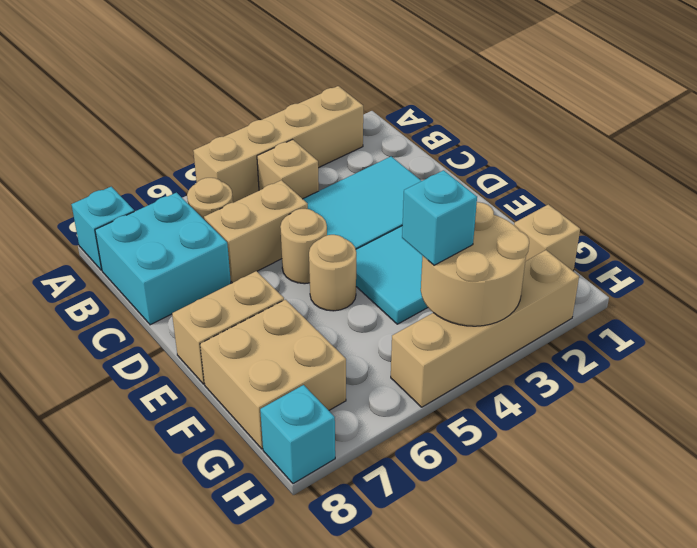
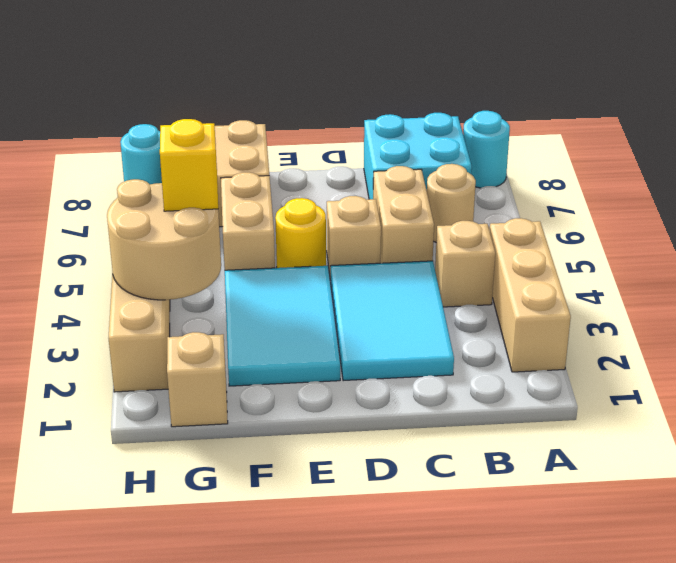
tan brick A2:A5 level 1 -> tan brick A2:A4 level 1
cyan brick A8 level 1 -> cyan round brick A8 level 1
tan round brick D5 level 1 -> tan brick D5 level 1
tan round brick E5 level 1 -> yellow round brick E5 level 1
tan brick E7:E8 level 1 -> tan brick F5:F6 level 1
cyan brick G4 level 3 -> yellow brick G4 level 3
cyan brick H8 level 1 -> cyan round brick H8 level 1

